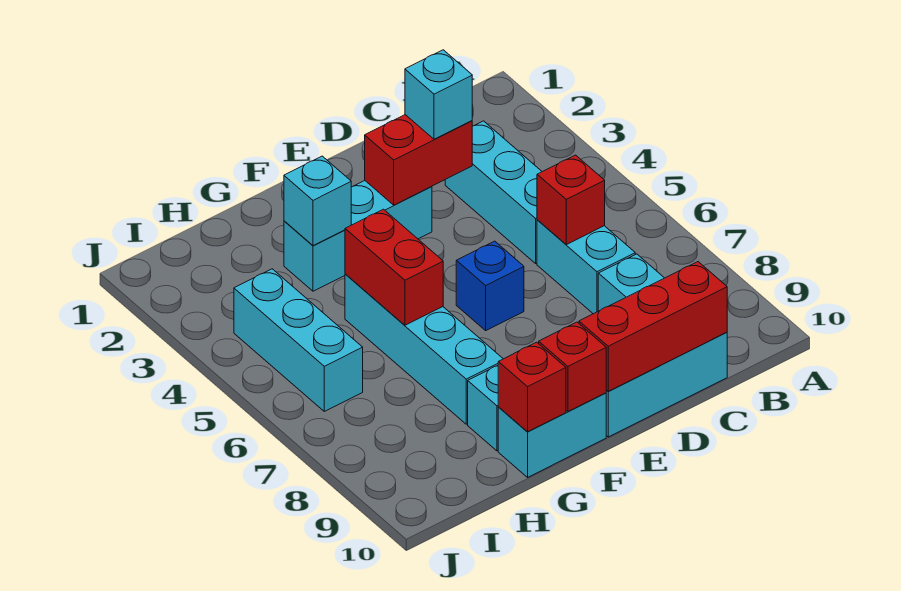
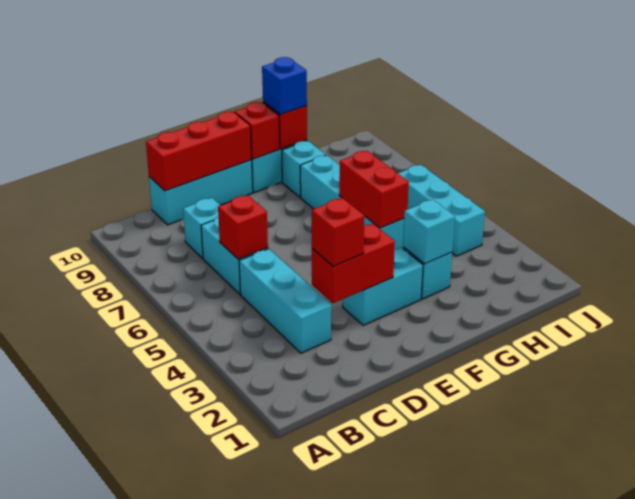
cyan brick D3 level 3 -> red brick D3 level 3
blue brick E6 level 1 -> blue brick G10 level 3

